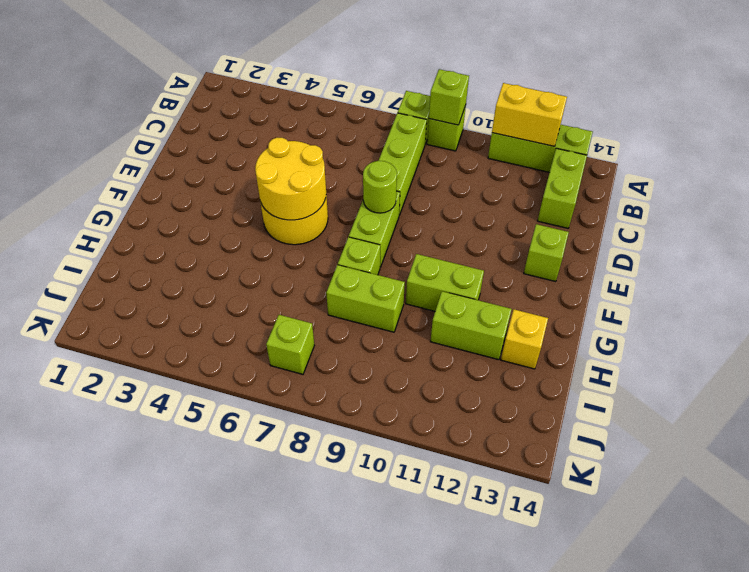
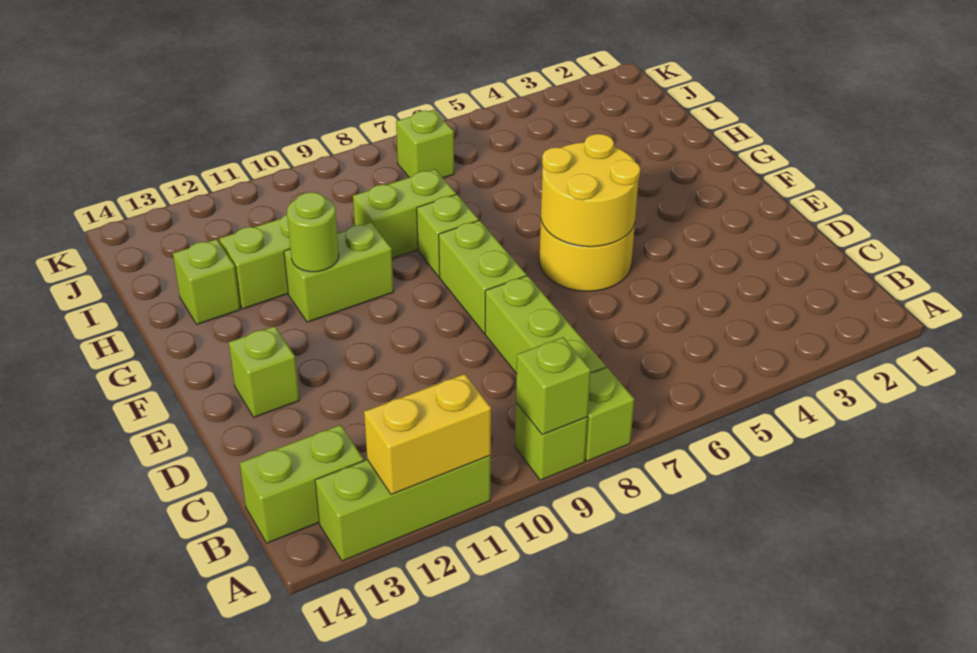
lime brick B13:C13 level 1 -> lime brick B13:B14 level 1
lime round brick E8 level 2 -> lime round brick G11 level 2
yellow brick H13 level 1 -> lime brick H13 level 1

